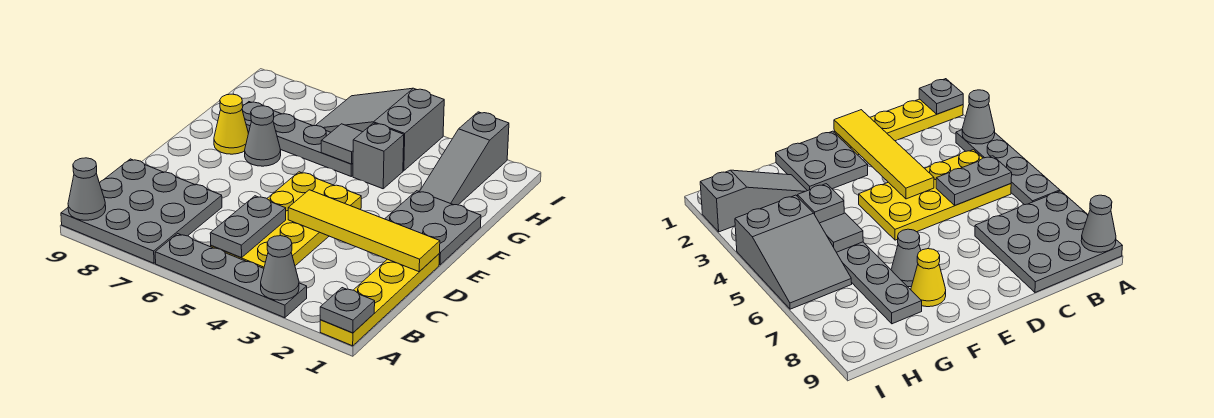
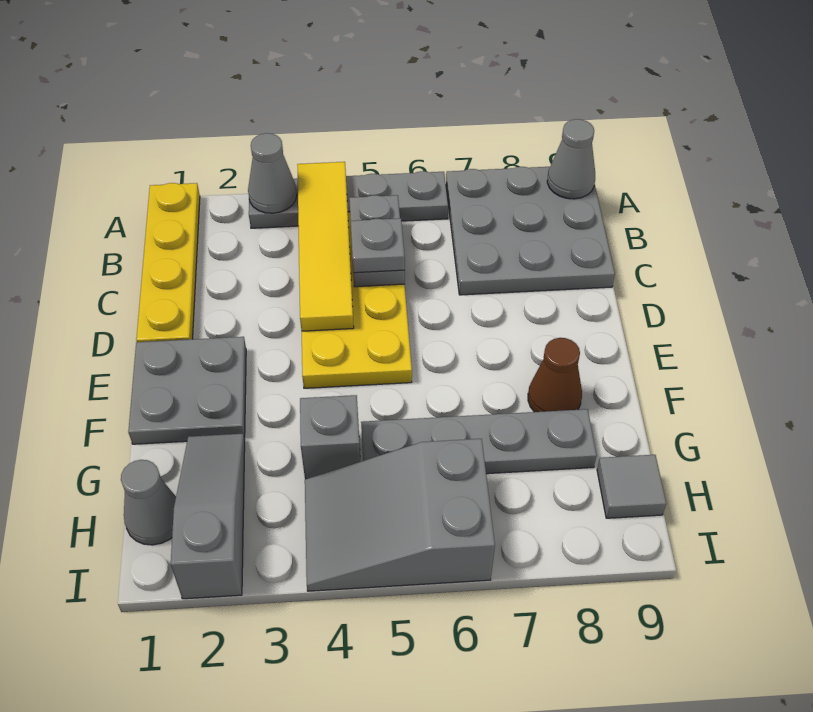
grey plate A1 level 2 -> grey plate C5 level 3
yellow tile D1:D4 level 2 -> yellow tile A4:D4 level 2
grey cone F7 level 1 -> grey cone H1 level 1
yellow cone F8 level 1 -> brown cone F8 level 1
grey tile G5 level 2 -> grey tile H9 level 1
grey slope H4:I6 level 1 top 4 -> grey slope H4:I6 level 1 top 6

